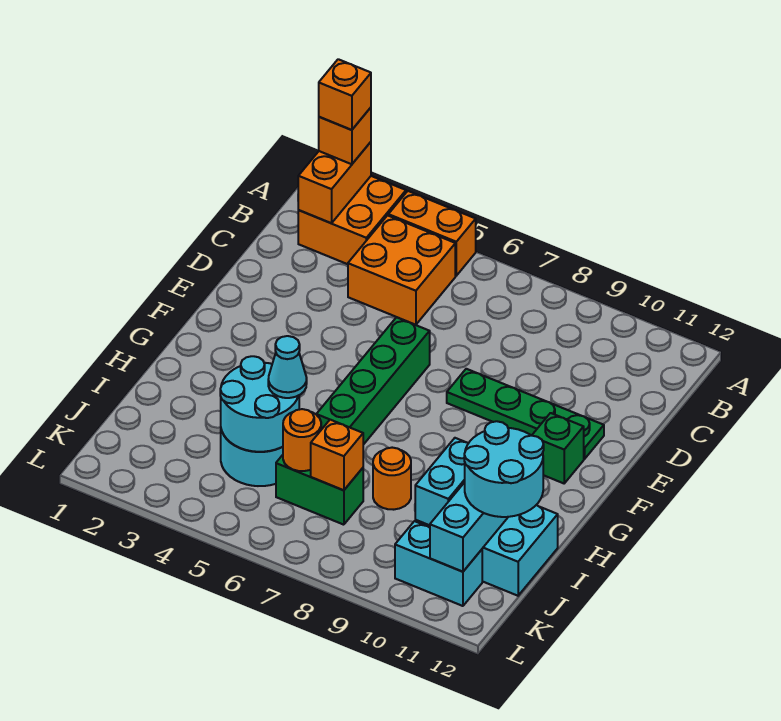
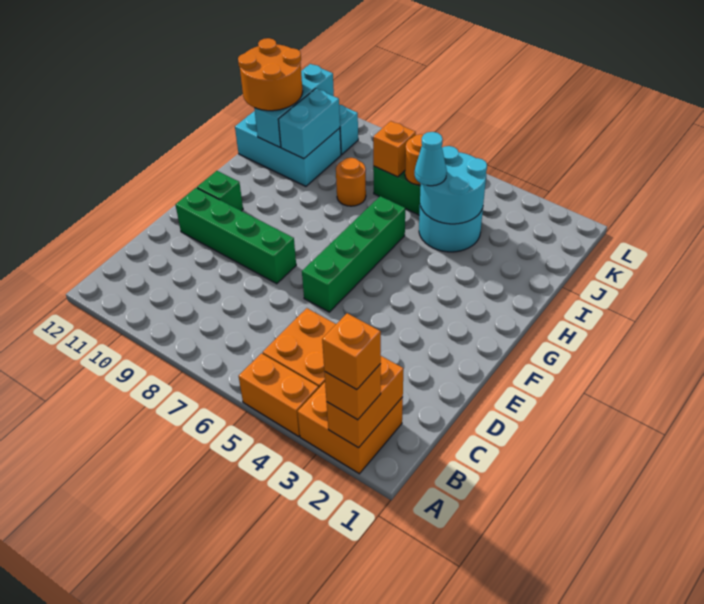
green plate E8:E11 level 1 -> green brick E8:E11 level 1
cyan round brick I11:J12 level 3 -> orange round brick I11:J12 level 3

